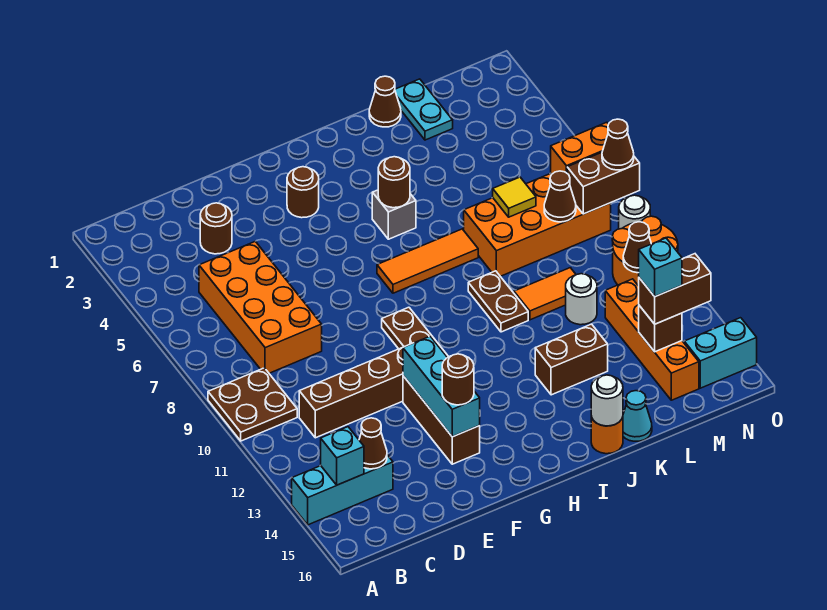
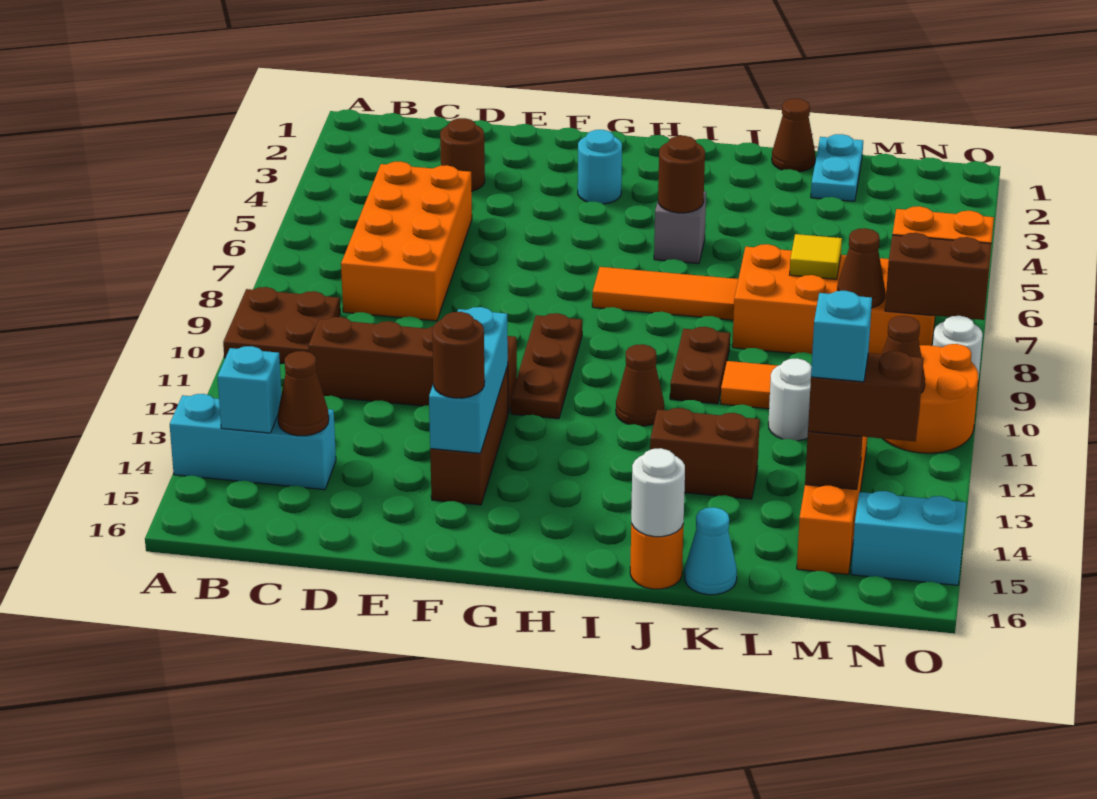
brown round brick G3 level 1 -> cyan round brick G3 level 1
brown cone O8 level 3 -> brown cone I11 level 1

